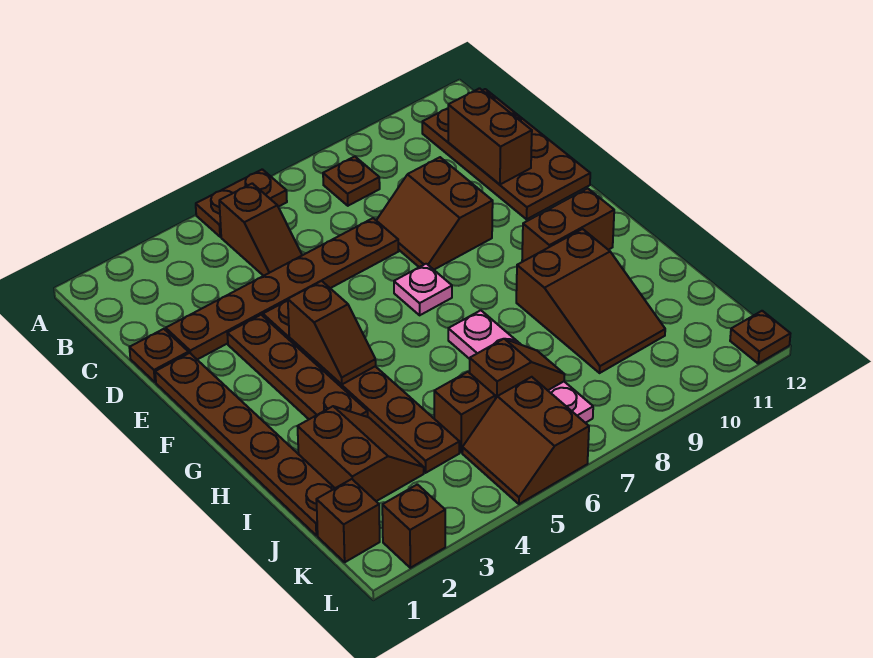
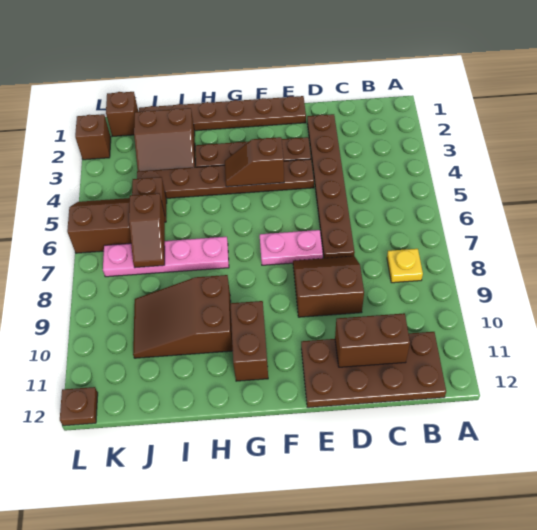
brown plate A5:A6 level 1 -> none
brown slope B5:C5 level 1 top B -> none
brown plate B8 level 1 -> yellow plate B8 level 1
brown plate D1 level 1 -> none
pink plate F7 level 1 -> pink plate E7:F7 level 1

